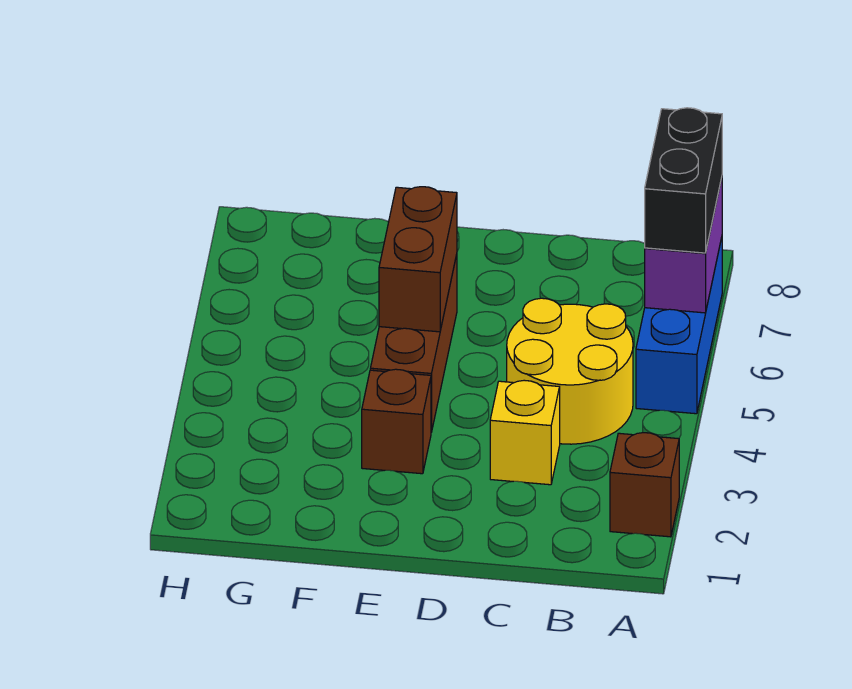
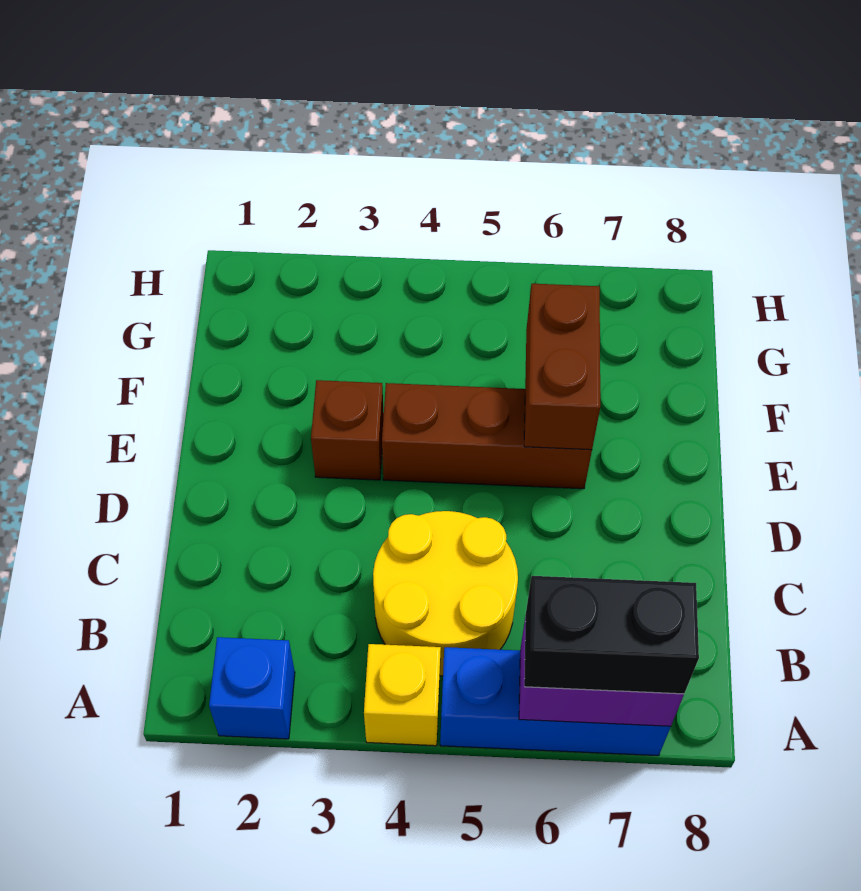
brown brick A2 level 1 -> blue brick A2 level 1
yellow brick C3 level 1 -> yellow brick A4 level 1
brown brick E5:E6 level 2 -> brown brick E6:F6 level 2

